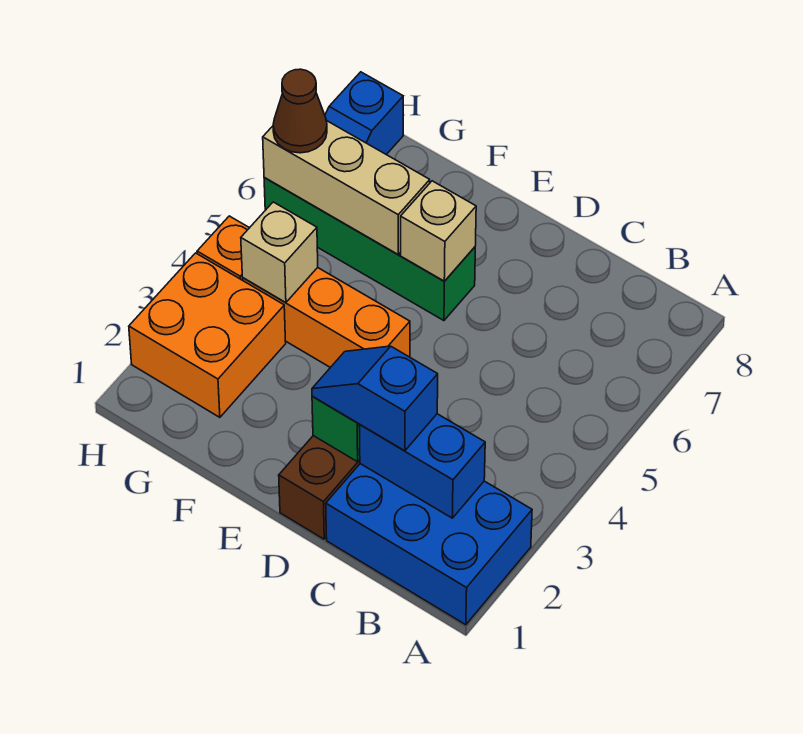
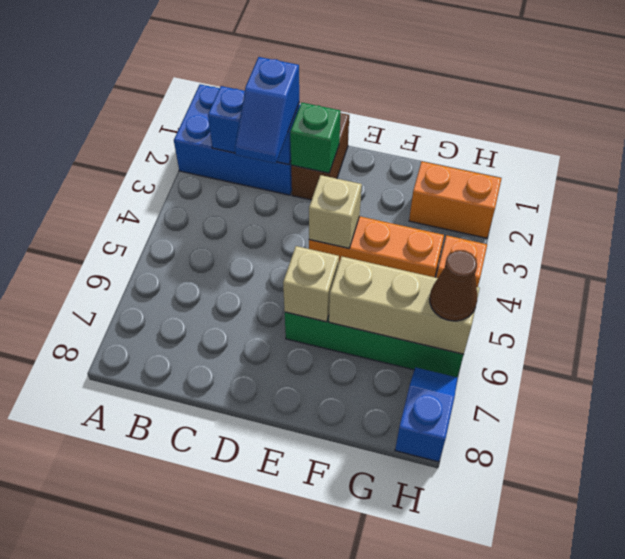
blue slope C2:D2 level 3 top C -> blue slope C2:C3 level 3 top 2
orange brick G2:H3 level 1 -> orange brick G2:H2 level 1
tan brick G4 level 2 -> tan brick E4 level 2

